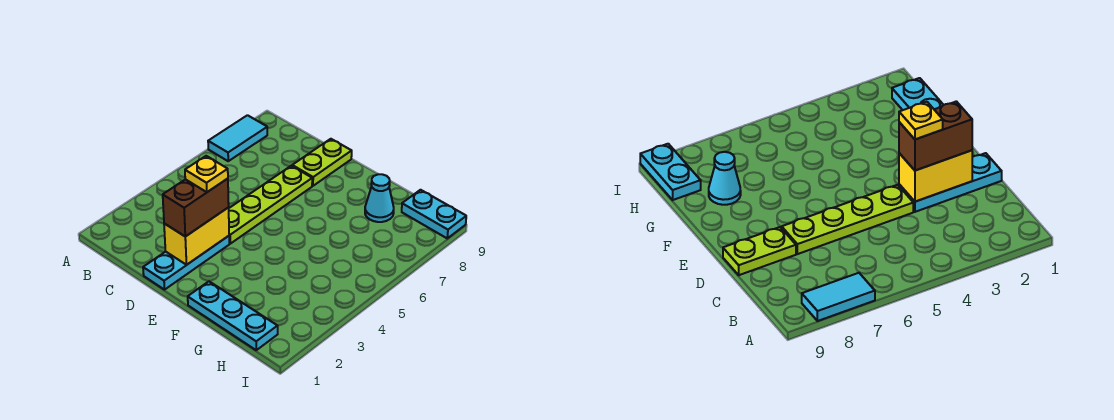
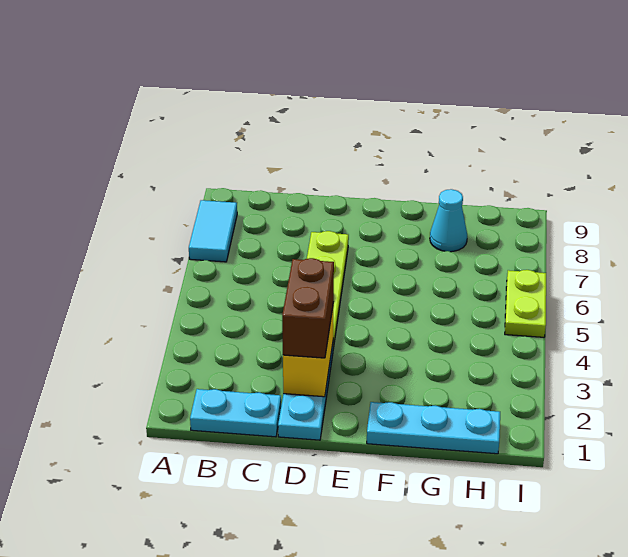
yellow plate D3 level 4 -> none
lime plate D8:D9 level 1 -> lime plate I5:I6 level 1
cyan plate H9:I9 level 1 -> cyan plate B1:C1 level 1

